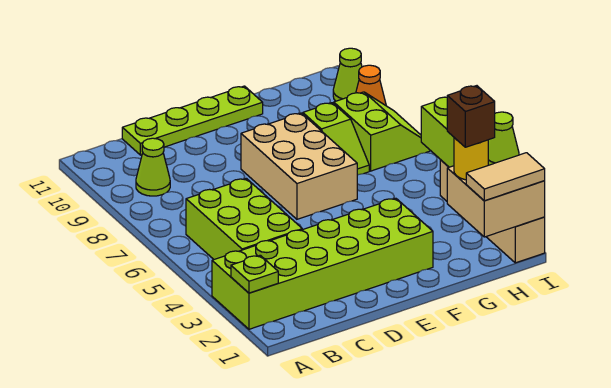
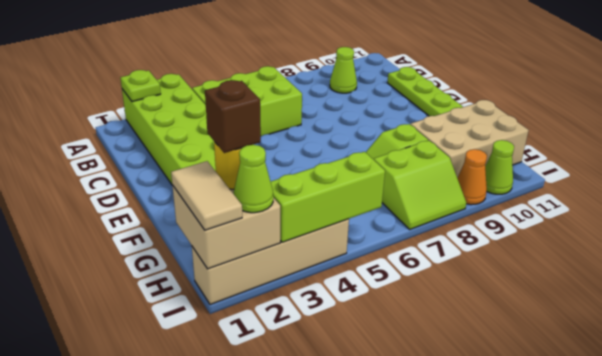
tan brick E6:F8 level 1 -> tan brick G9:H11 level 1

